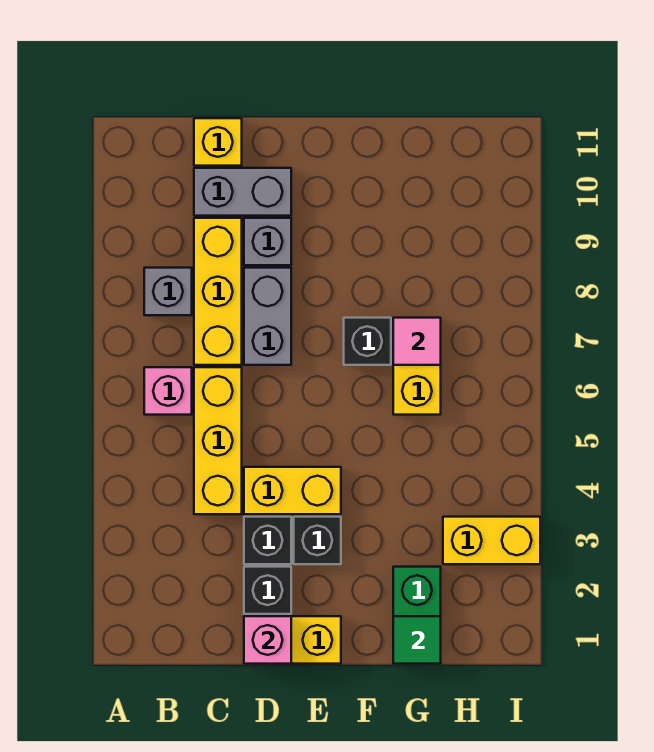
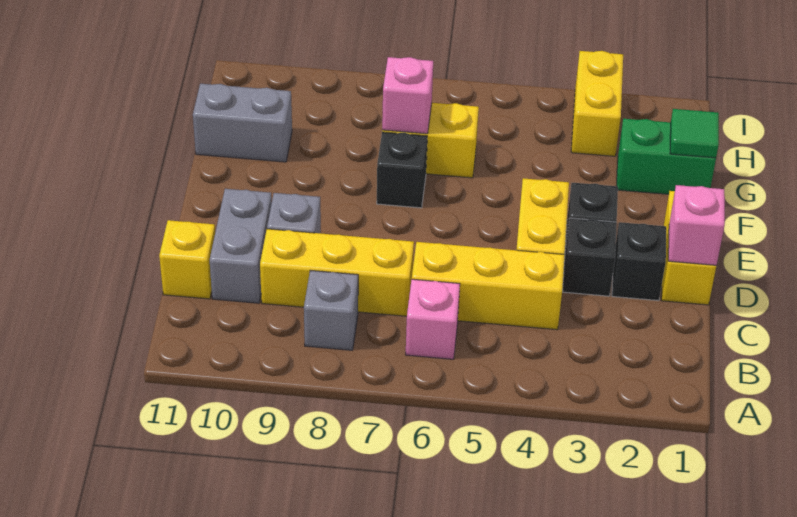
grey brick D7:D8 level 1 -> grey brick G10:G11 level 1
pink tile G7 level 2 -> pink brick G7 level 2

